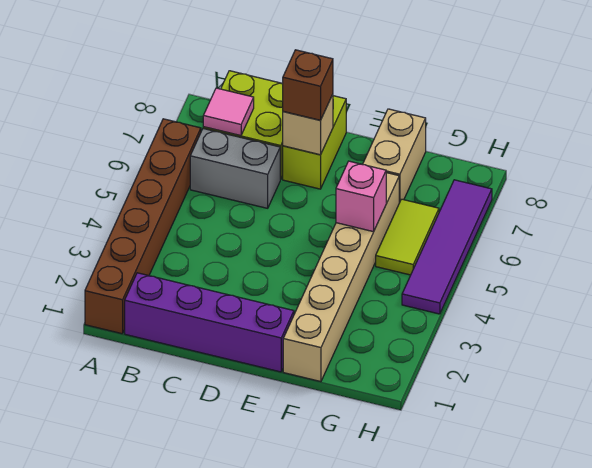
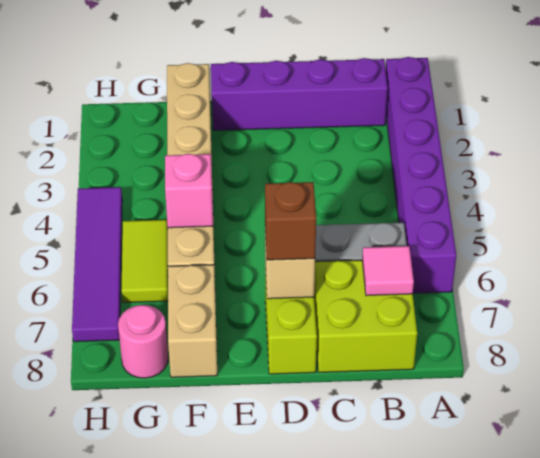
brown brick A1:A6 level 1 -> purple brick A1:A6 level 1
none -> pink round brick G8 level 1

